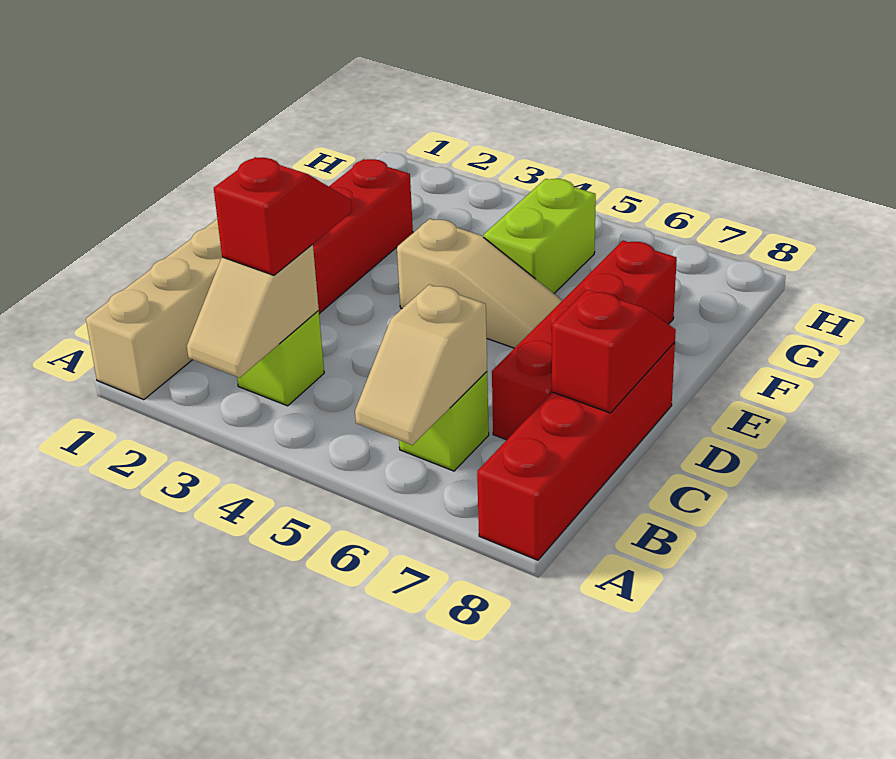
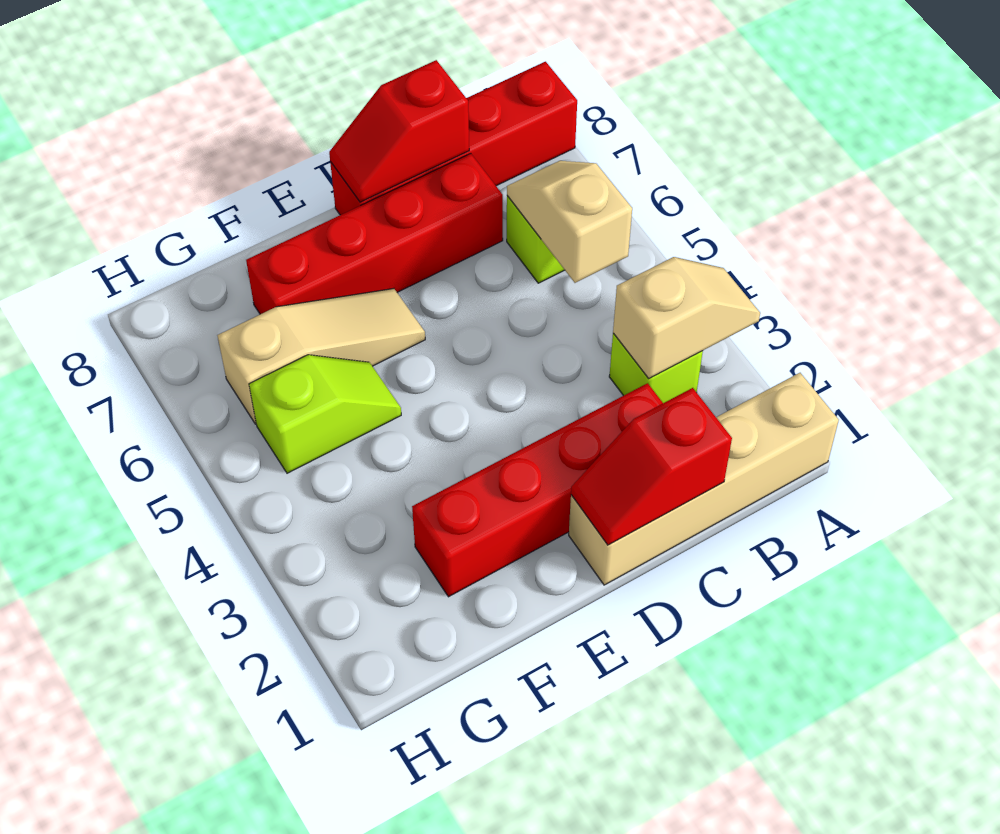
tan slope A6:B6 level 2 top B -> tan slope B5:B6 level 2 top 5
red slope B3:C3 level 3 top B -> red slope C1:D1 level 2 top C
tan slope E4:E6 level 1 top 4 -> tan slope E6:G6 level 1 top G
lime brick F5:G5 level 1 -> lime slope F5:G5 level 1 top G

